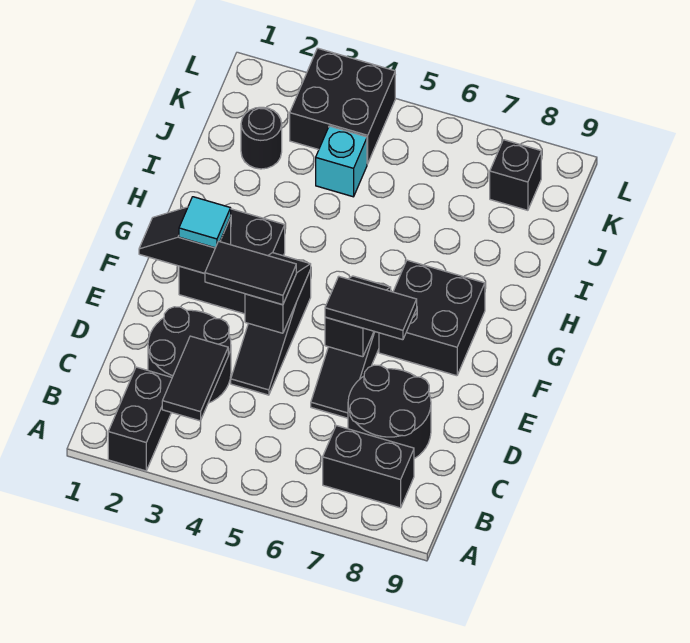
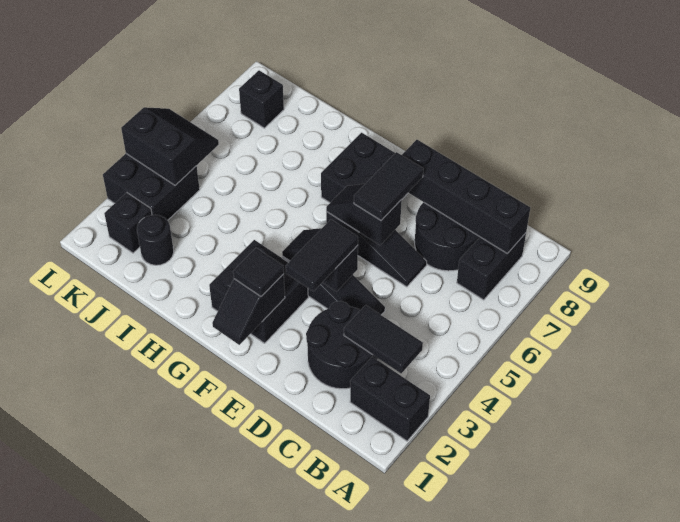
none -> black brick B8:E8 level 2
cyan tile F2 level 3 -> black tile F2 level 3
cyan brick J4 level 1 -> none
none -> black brick K2 level 1
none -> black slope K4:L5 level 2 top 4

